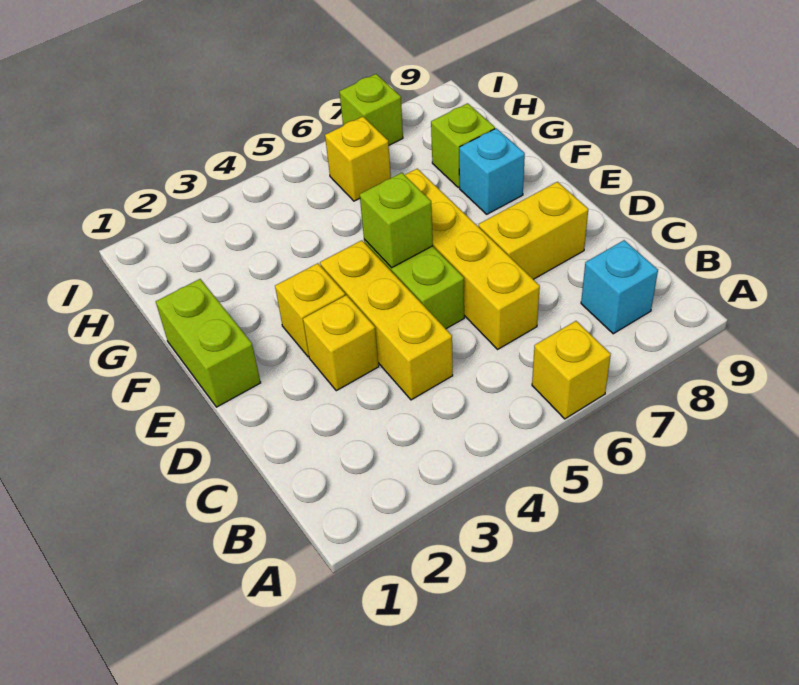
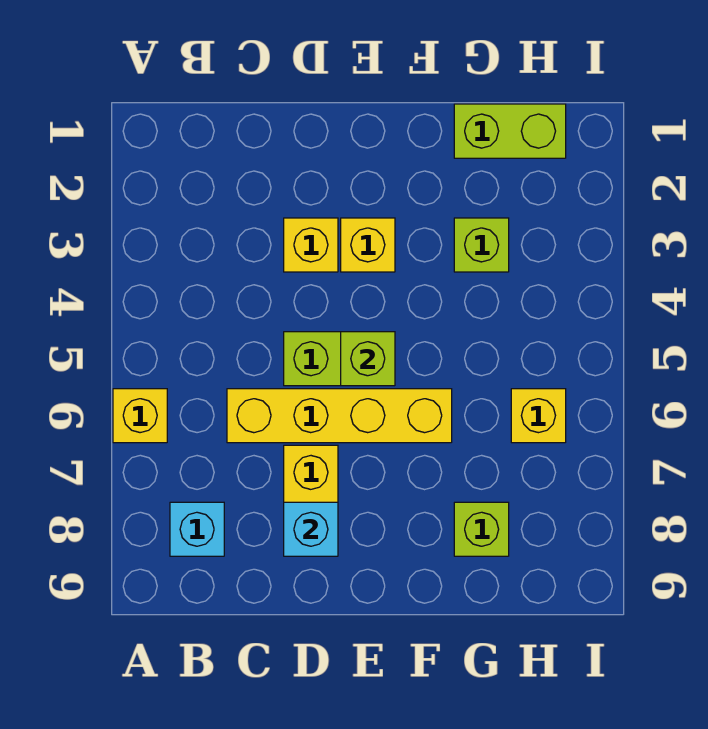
yellow brick C4:E4 level 1 -> none
lime brick E1:F1 level 1 -> lime brick G1:H1 level 1
cyan brick F8 level 1 -> cyan brick D8 level 2
lime brick I7 level 1 -> lime brick G3 level 1

